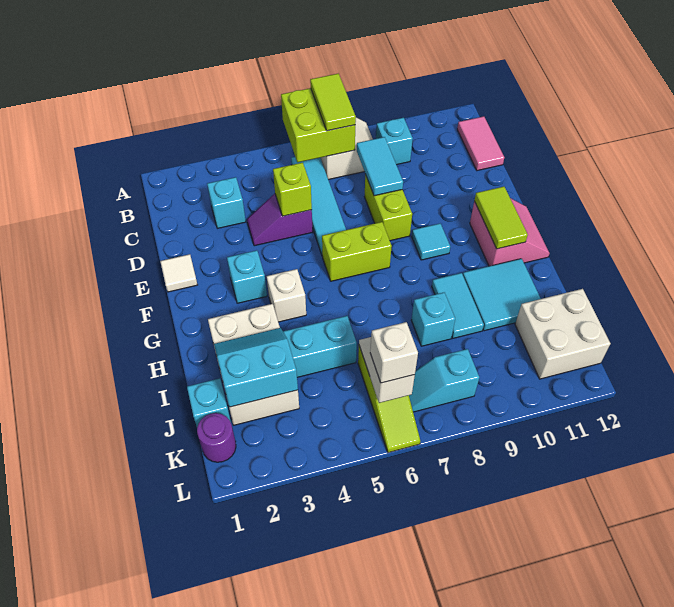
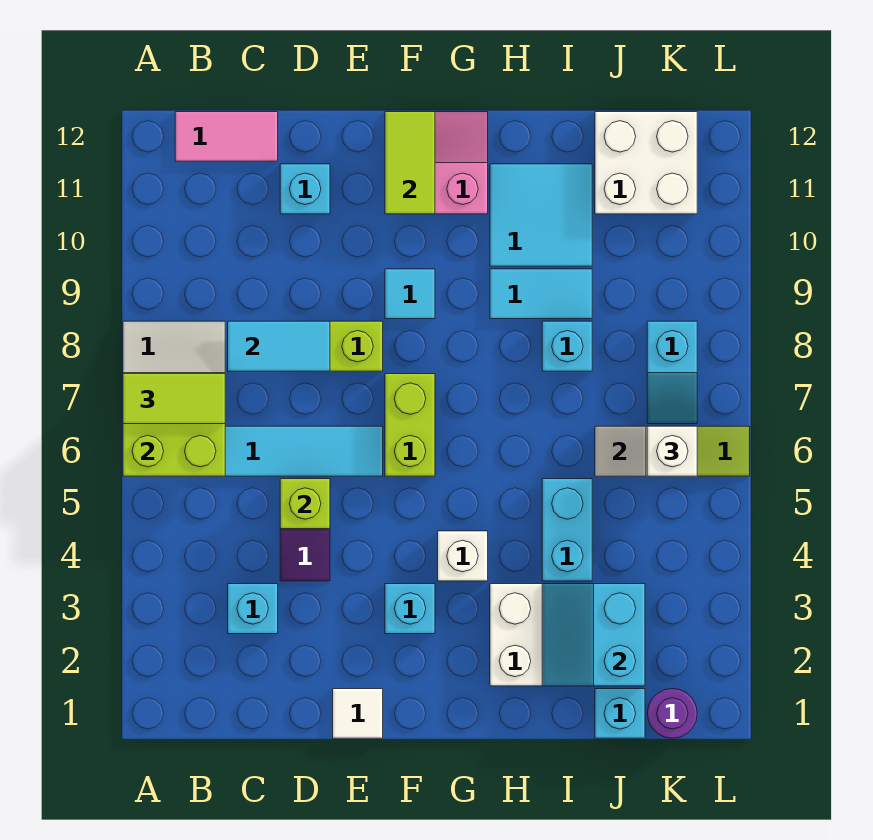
cyan brick B9 level 1 -> cyan brick D11 level 1
lime tile F11:G11 level 2 -> lime tile F11:F12 level 2

